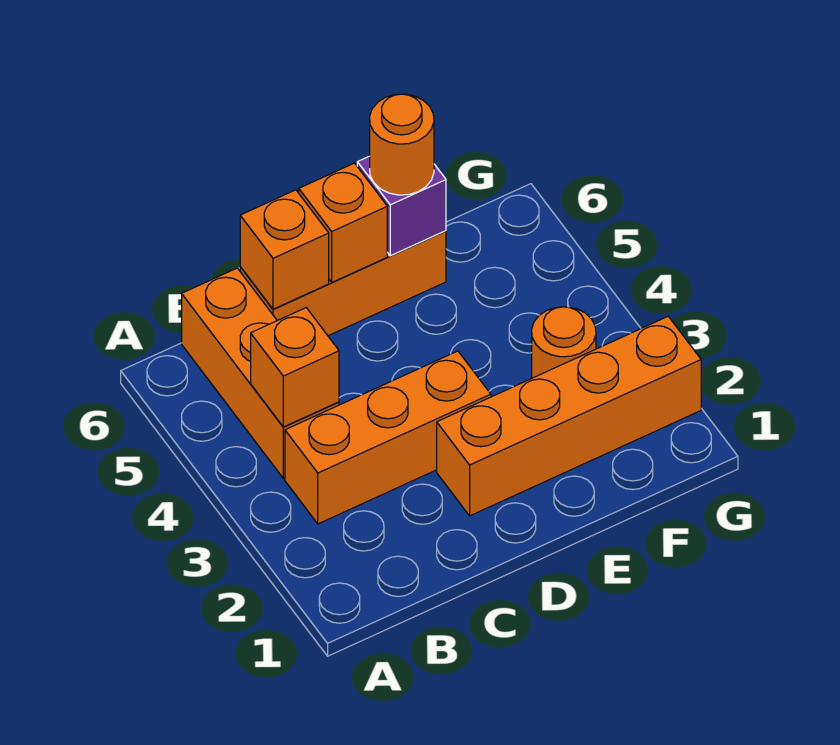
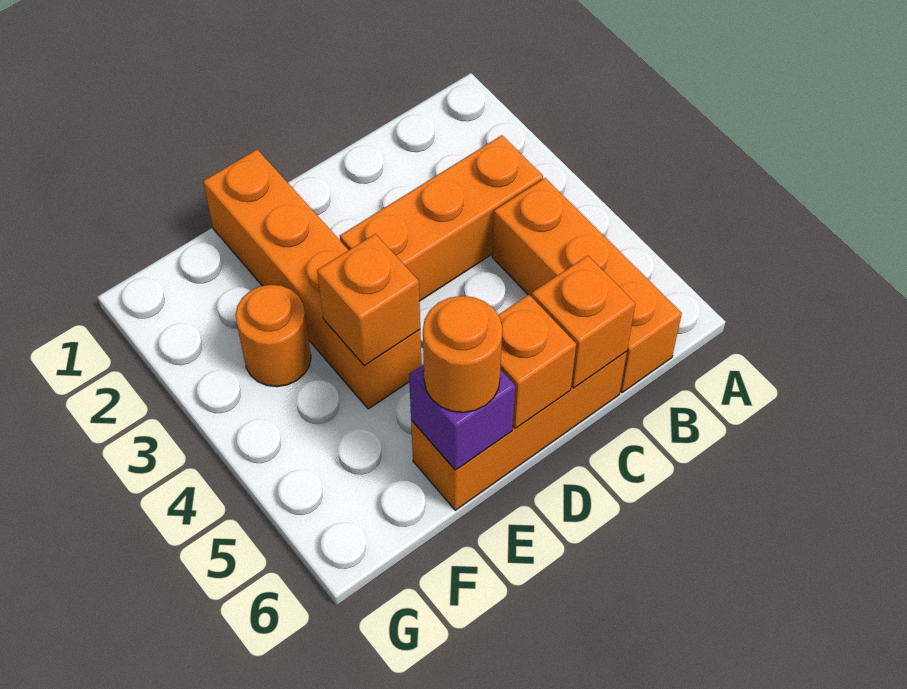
orange brick B4 level 2 -> orange brick E4 level 2
orange brick D2:G2 level 1 -> orange brick E1:E4 level 1

